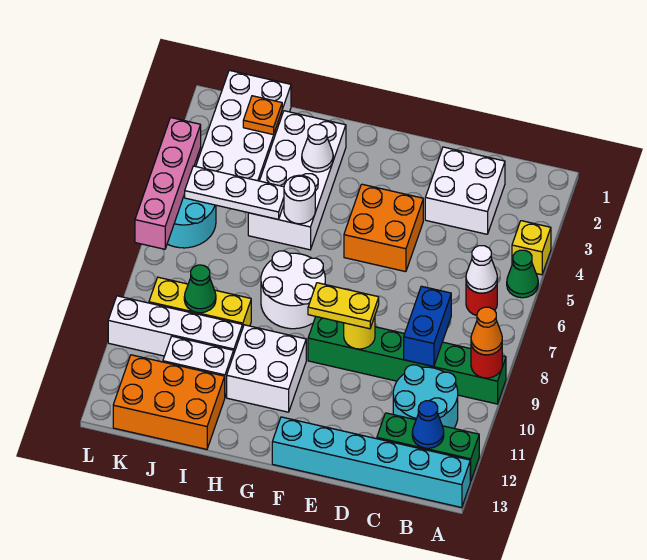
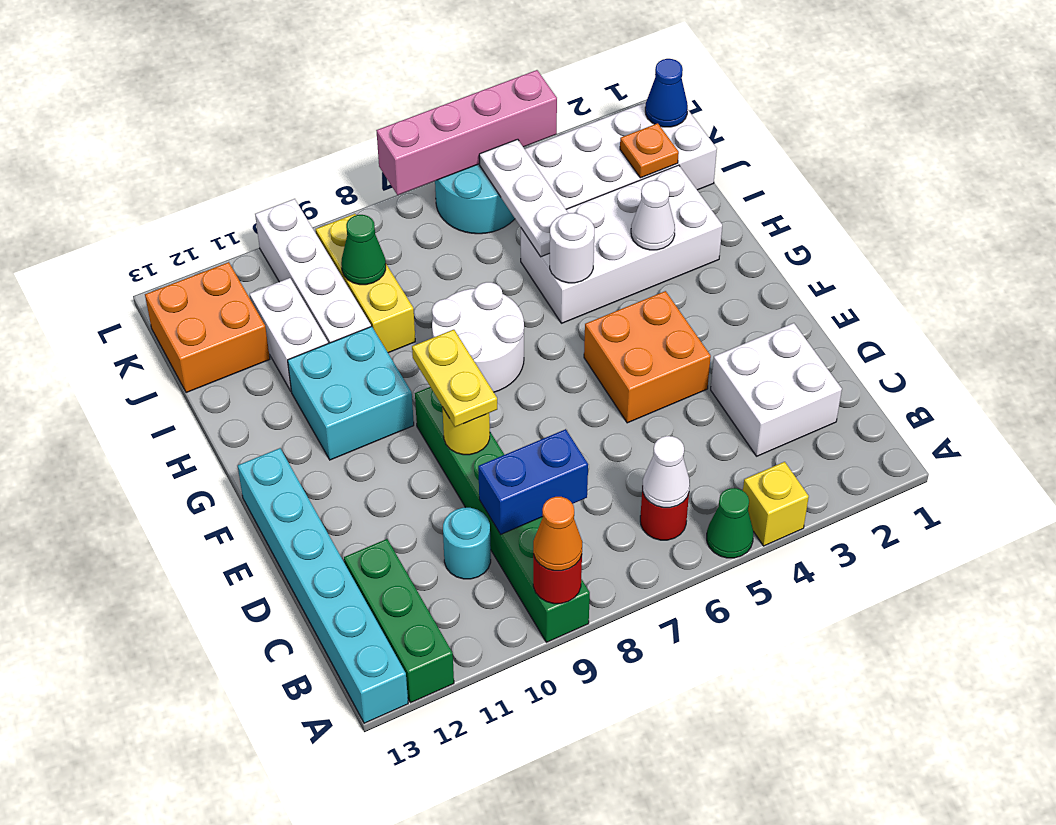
cyan round brick B10:C11 level 1 -> cyan round brick C10 level 1
blue cone B12 level 2 -> blue cone K1 level 2
white brick G10:H11 level 1 -> cyan brick G10:H11 level 1
orange brick I12:K13 level 1 -> orange brick J12:K13 level 1

